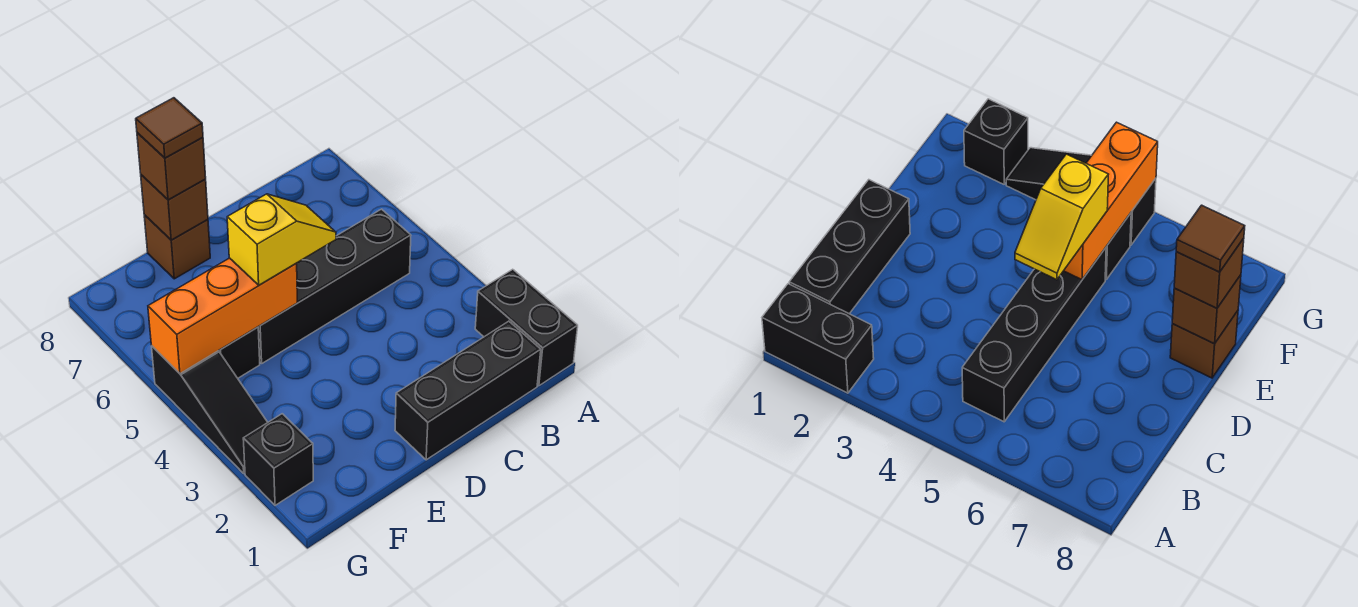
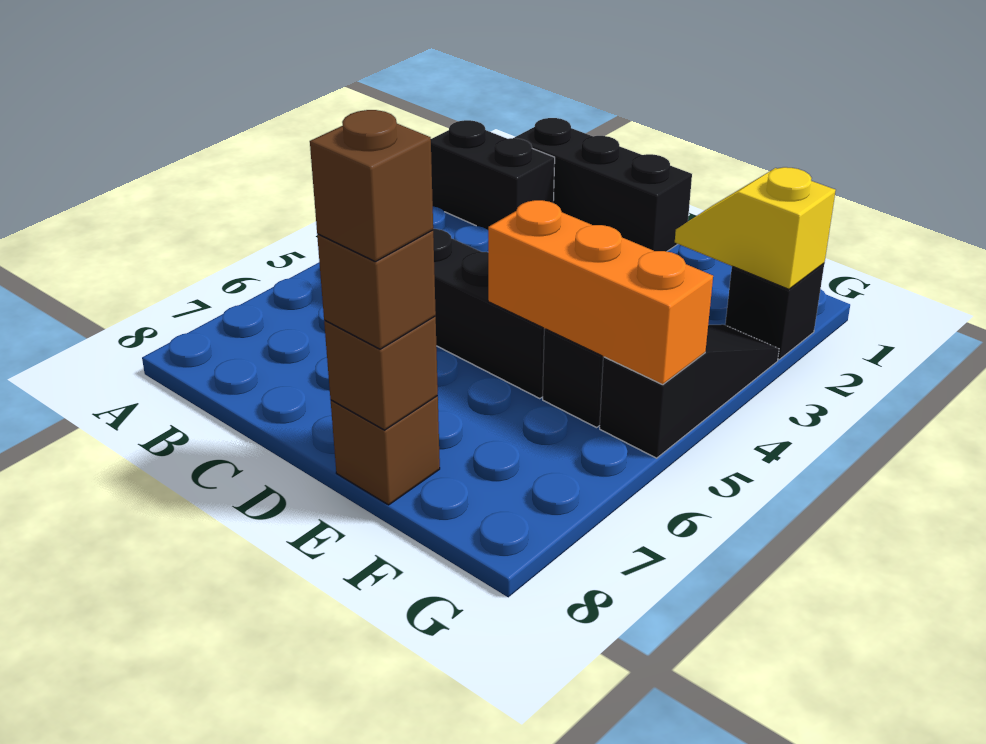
black brick A1:A2 level 1 -> black brick A2:B2 level 1
yellow slope D5:E5 level 3 top E -> yellow slope F2:G2 level 2 top G
brown tile E8 level 4 -> brown brick E8 level 4

